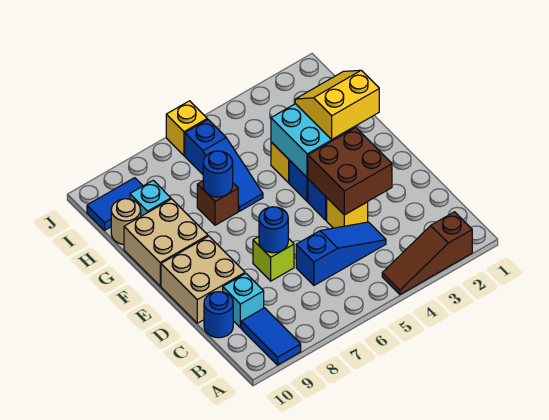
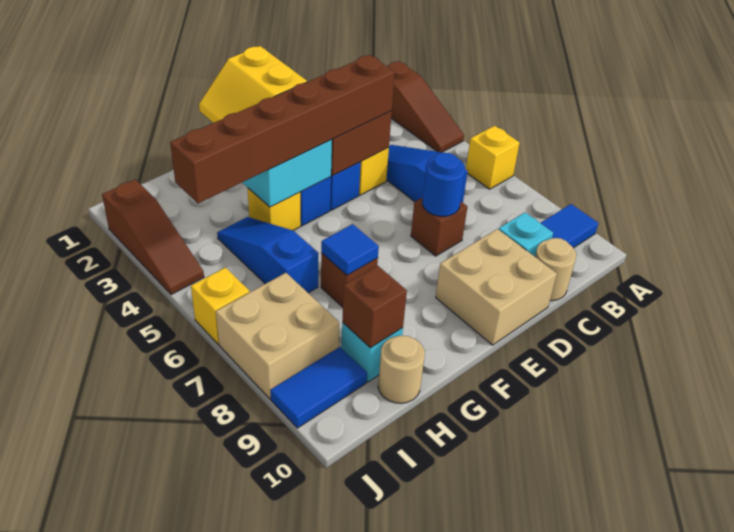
none -> yellow brick A6 level 1
blue round brick C10 level 1 -> tan round brick C10 level 1
none -> brown brick D4:I4 level 3
lime brick D7 level 1 -> brown brick D7 level 1
tan brick F9:G10 level 1 -> tan brick I7:J8 level 1
blue slope G6:I6 level 1 top I -> blue slope H4:H6 level 1 top 6
blue round brick G7 level 2 -> blue tile G7 level 2
none -> brown brick H9 level 2
blue tile I9:I10 level 1 -> blue tile I9:J9 level 1
none -> brown slope J2:J4 level 1 top 2

